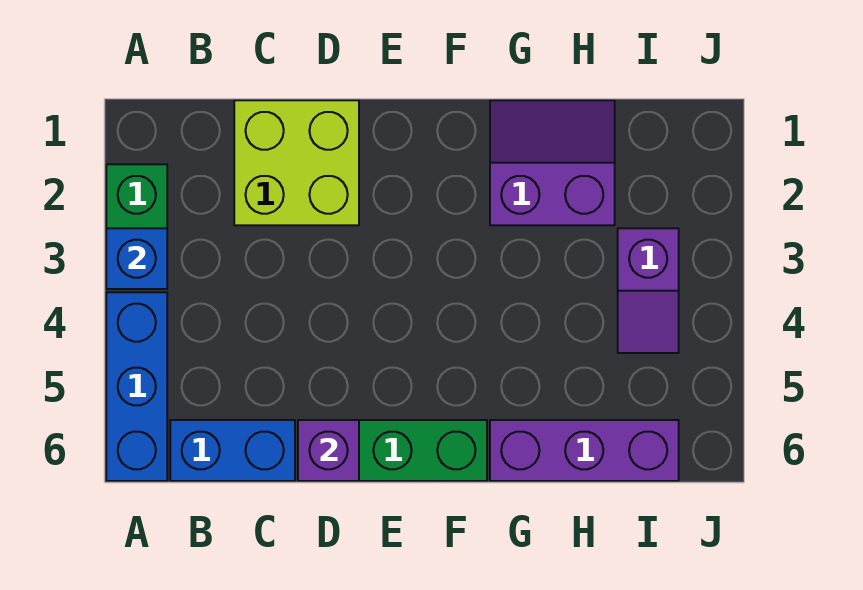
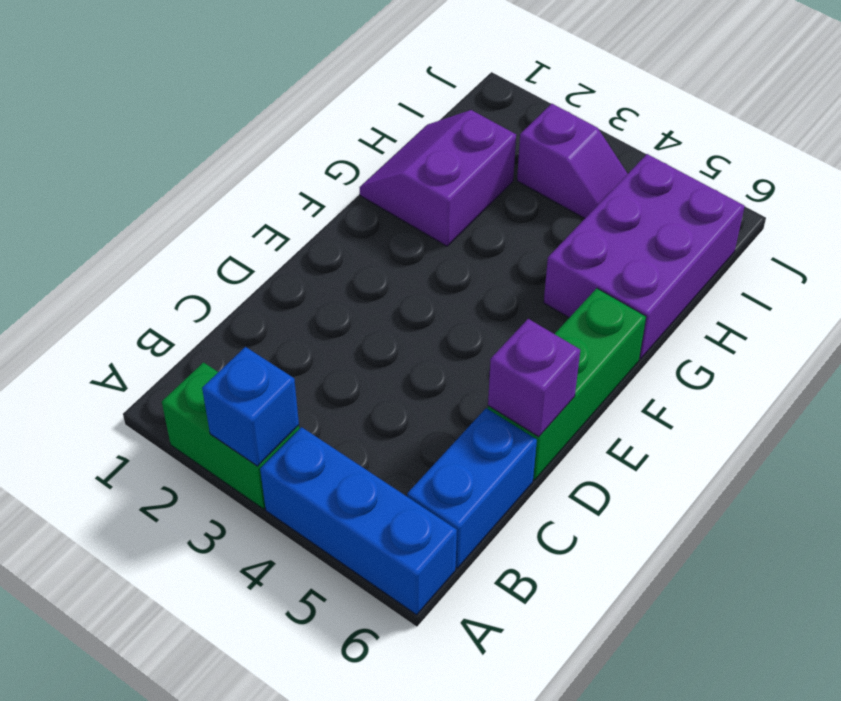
lime brick C1:D2 level 1 -> none
purple brick G6:I6 level 1 -> purple brick G5:I6 level 1

